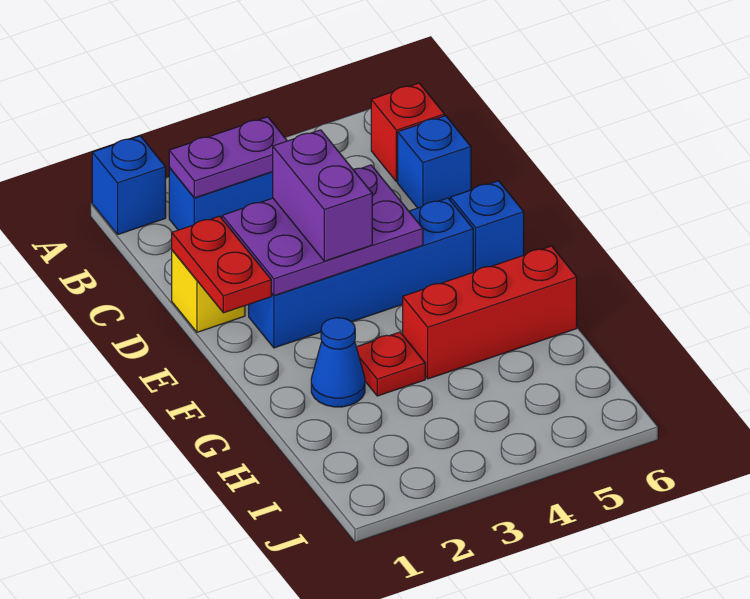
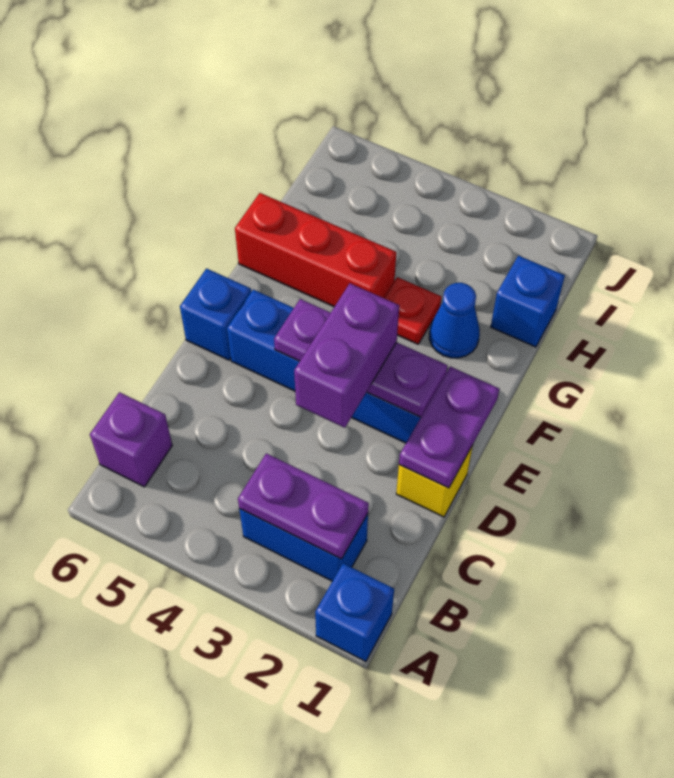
red brick B6 level 1 -> purple brick B6 level 1
blue brick C6 level 1 -> blue brick H1 level 1
red plate D1:E1 level 2 -> purple plate D1:E1 level 2
purple plate D2:E4 level 2 -> purple plate E2:E4 level 2

